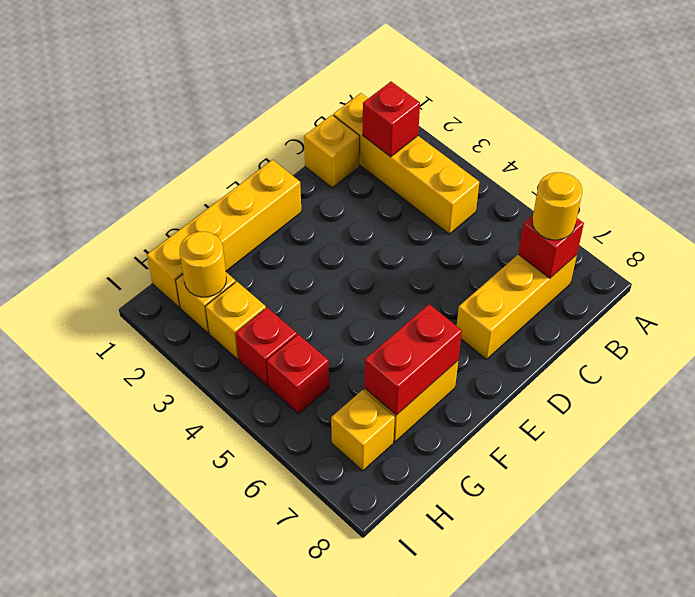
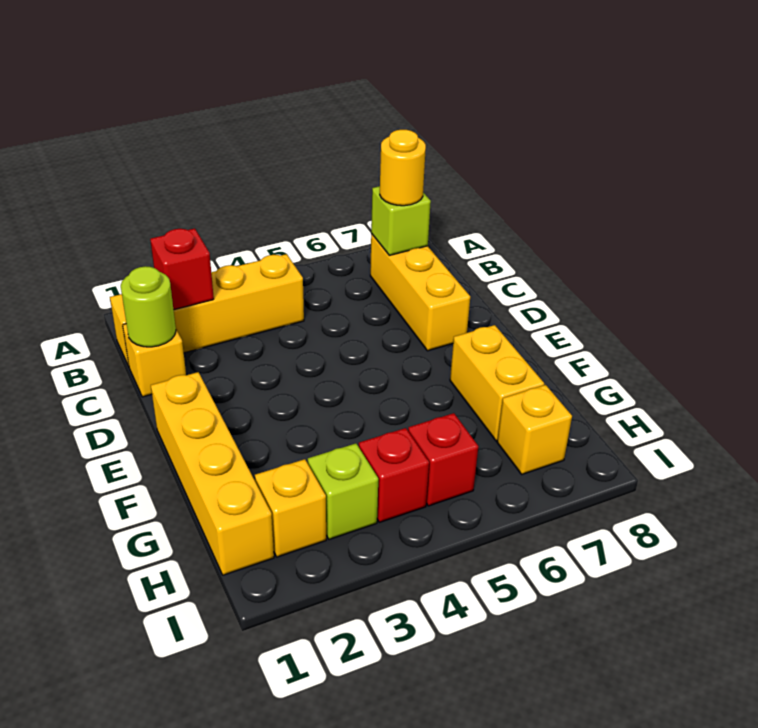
red brick B7 level 2 -> lime brick B7 level 2
none -> lime round brick C1 level 2
red brick F7:G7 level 2 -> none
yellow round brick H2 level 2 -> none
yellow brick H3 level 1 -> lime brick H3 level 1

